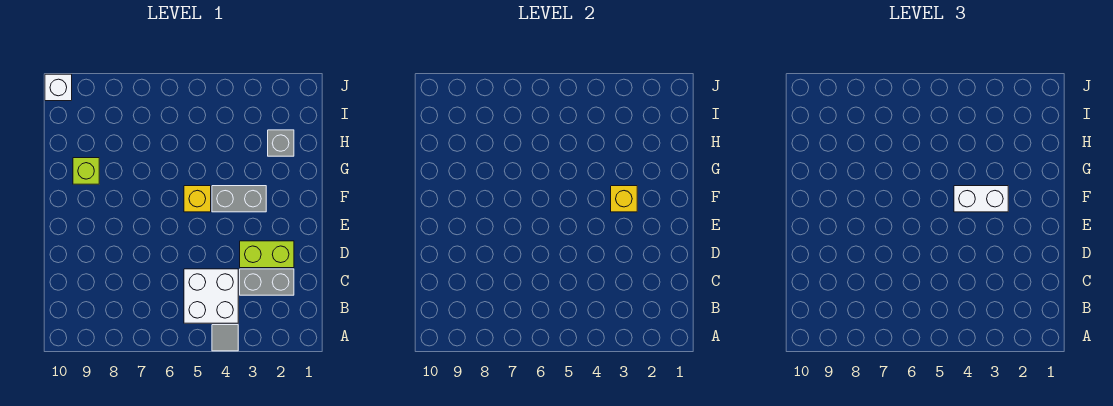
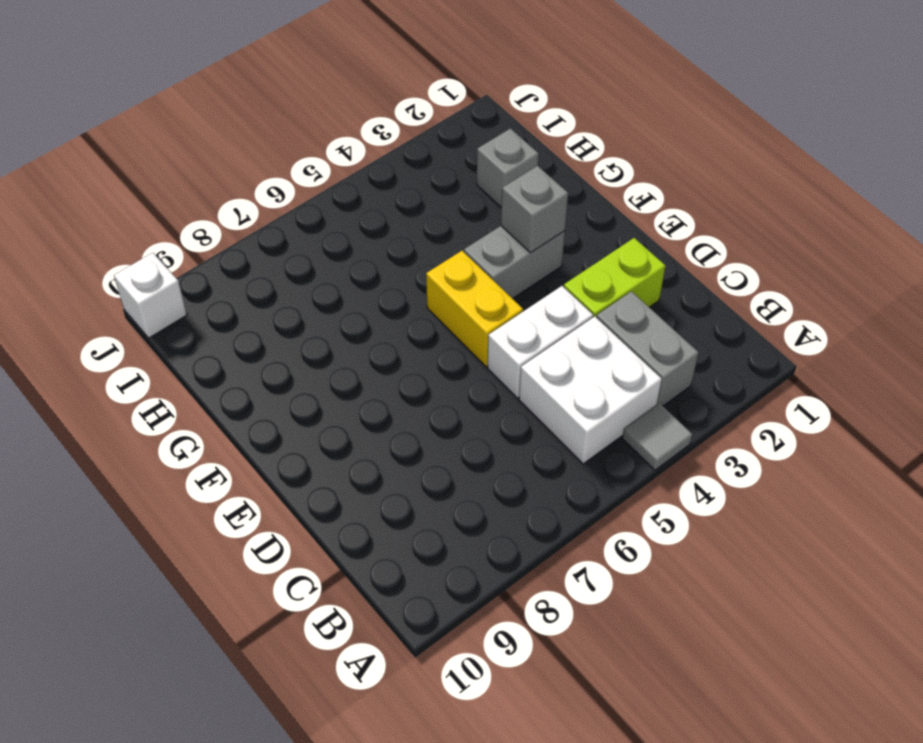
grey brick C2:C3 level 1 -> grey brick B3:C3 level 1
yellow brick F3 level 2 -> grey brick F3 level 2
white brick F3:F4 level 3 -> white brick D4:D5 level 1
yellow brick F5 level 1 -> yellow brick E5:F5 level 1
lime brick G9 level 1 -> none

